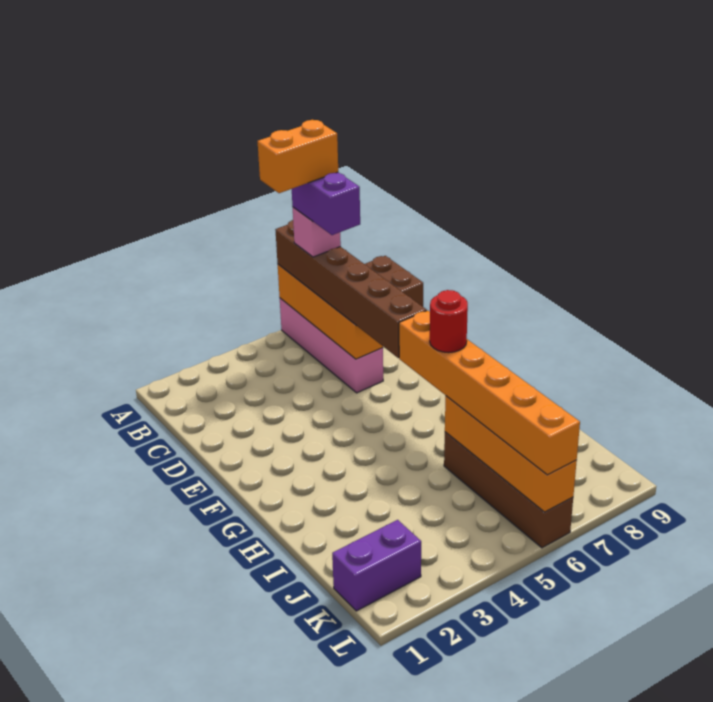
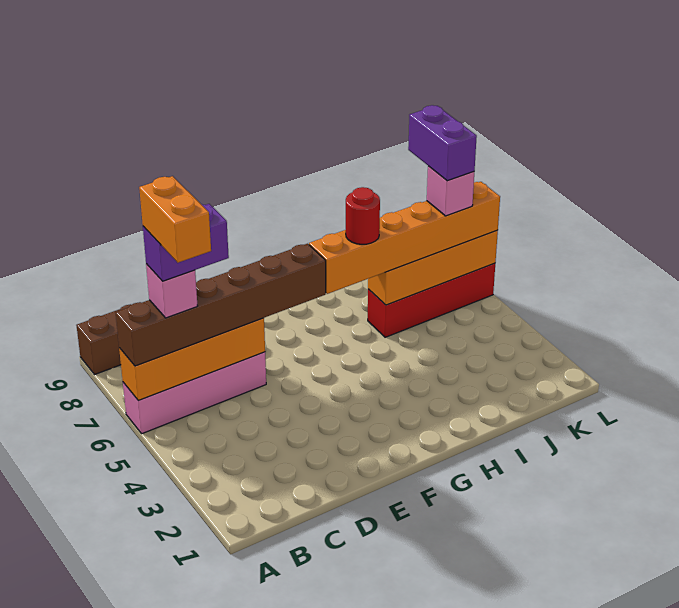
brown brick I6:L6 level 1 -> red brick I6:L6 level 1
purple brick K1:K2 level 1 -> purple brick K6:K7 level 5
none -> pink brick K6 level 4

